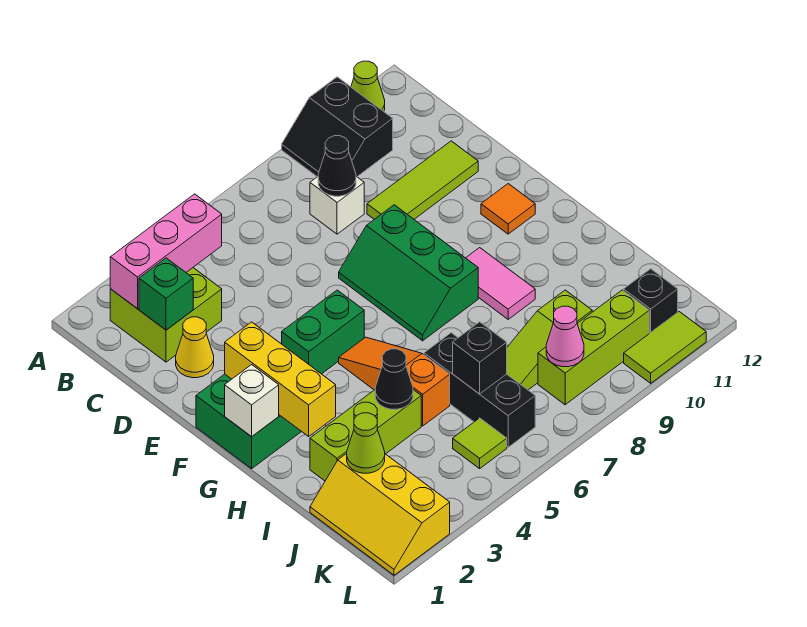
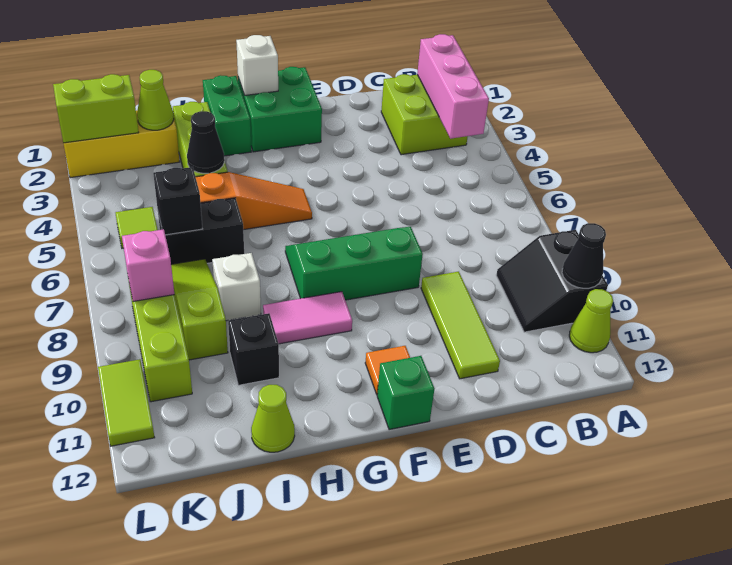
black slope A9:B10 level 1 top 10 -> black slope A9:B10 level 1 top A
green brick C2 level 2 -> green brick F12 level 1
white brick C8 level 1 -> white brick I8 level 1
black cone C8 level 2 -> black cone A10 level 2
yellow cone D2 level 1 -> none
yellow brick F2:H2 level 2 -> none
green brick F4:F5 level 1 -> green brick H1:H2 level 1
black brick I6:K6 level 1 -> black brick I6:J6 level 1
none -> lime cone I12 level 1
none -> lime brick K2:L2 level 2
pink cone K8 level 2 -> pink brick K8 level 2
black brick K11 level 1 -> black brick I10 level 1

